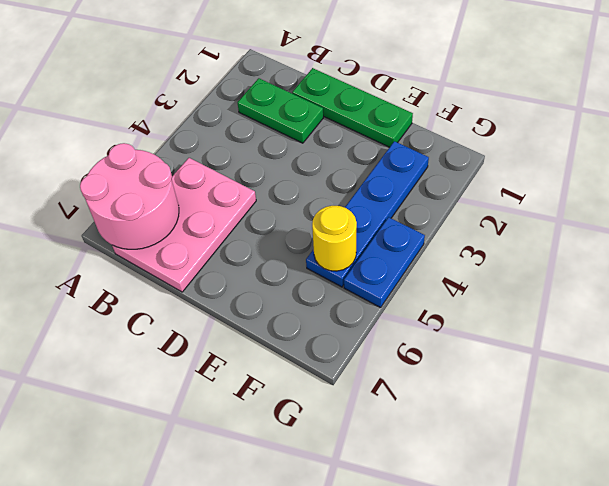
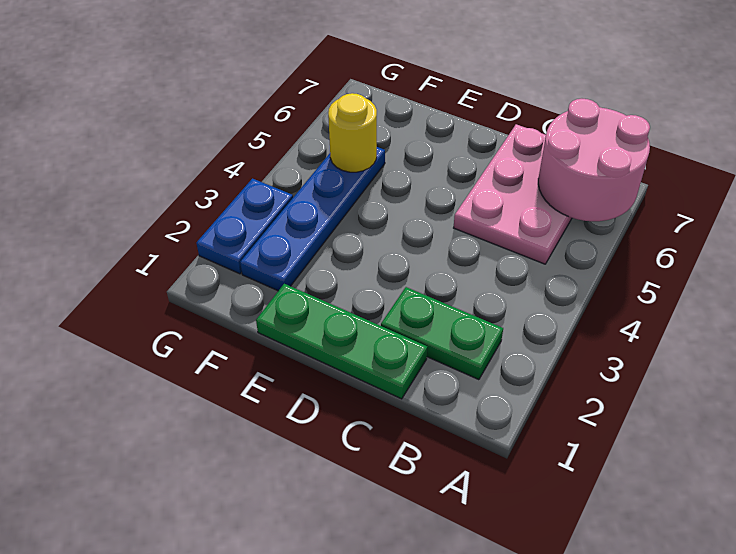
blue plate G4:G5 level 1 -> blue plate G2:G3 level 1

